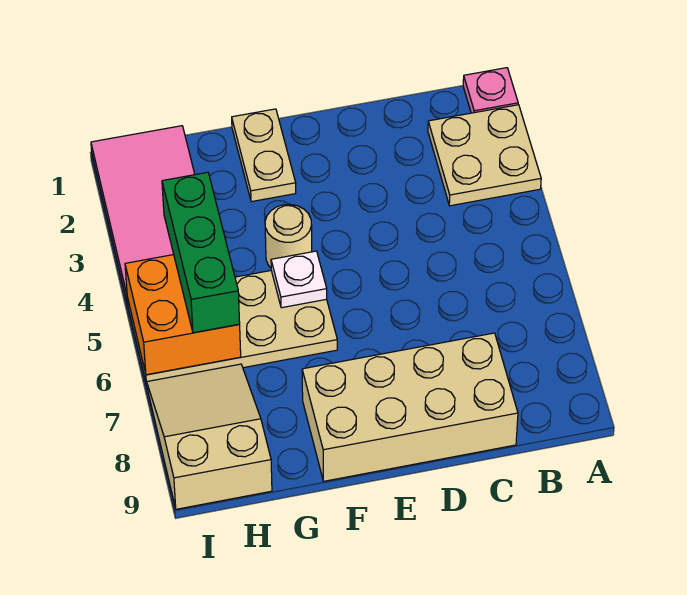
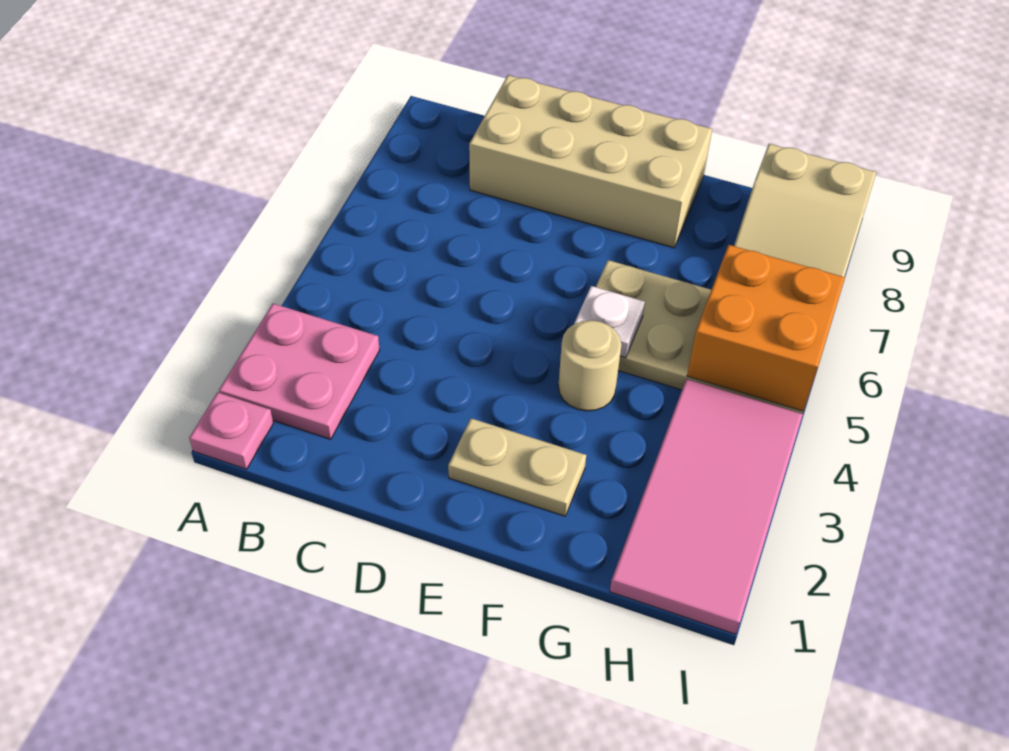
tan plate A2:B3 level 1 -> pink plate A2:B3 level 1
tan plate F1:F2 level 1 -> tan plate E2:F2 level 1
green brick H4:H6 level 3 -> none

